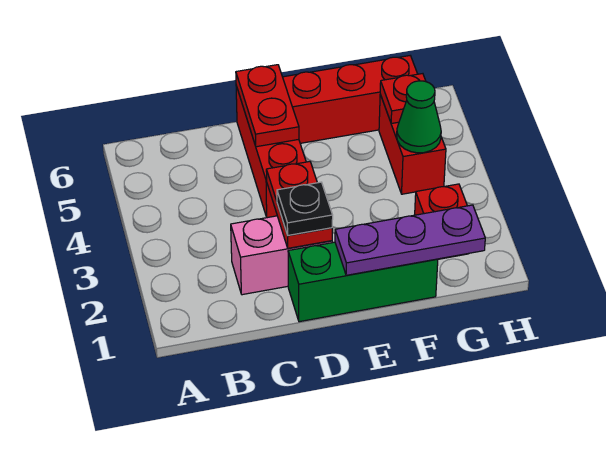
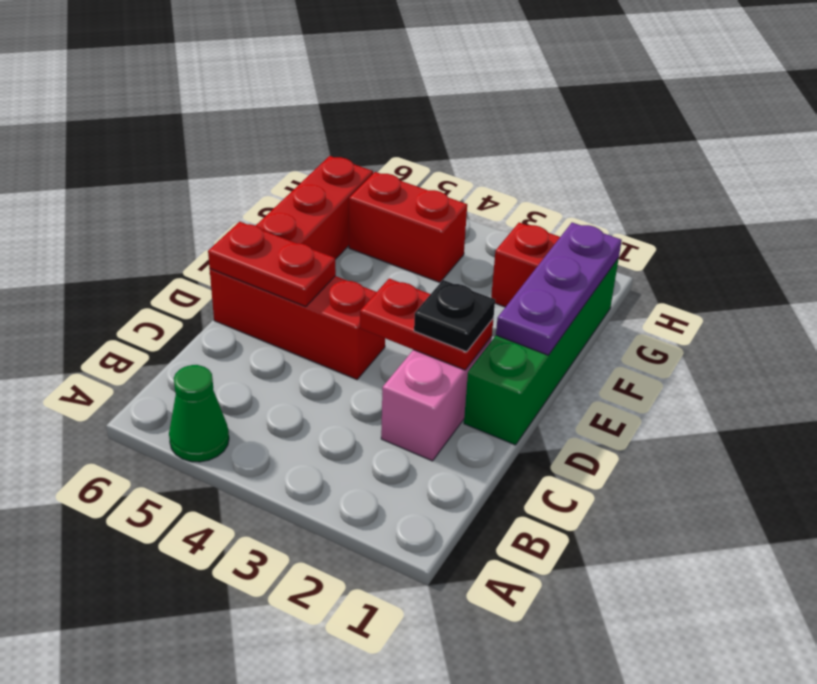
green brick D1:F1 level 1 -> green brick D1:G1 level 1
green cone G4 level 2 -> green cone A5 level 1
red plate G5 level 2 -> none

